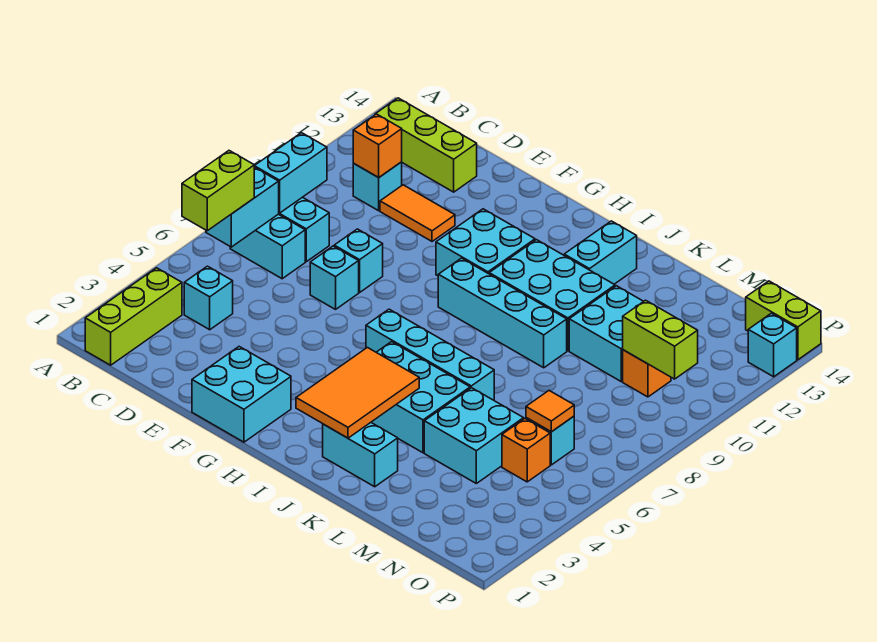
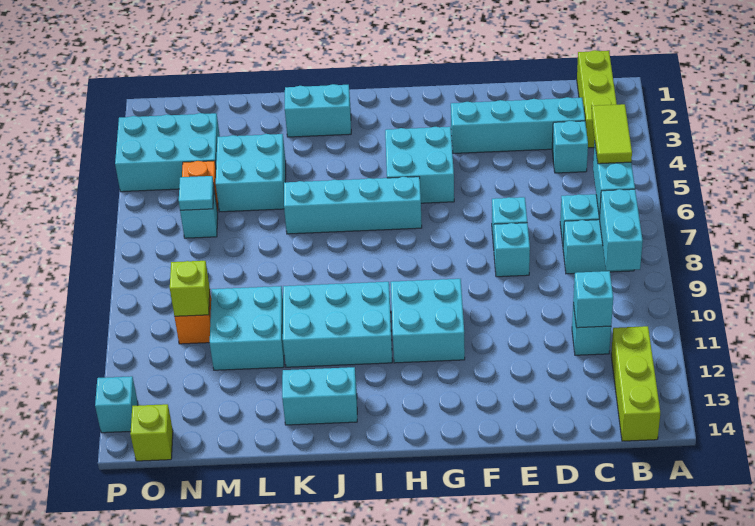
lime brick B5:B6 level 3 -> lime tile B5:B6 level 3
lime brick B13:D13 level 1 -> lime brick B12:B14 level 1
orange brick C11 level 2 -> cyan brick C11 level 2
orange tile D11:E11 level 1 -> none
cyan brick F1:G2 level 1 -> cyan brick G4:H5 level 1
cyan brick H9:K9 level 1 -> cyan brick C3:F3 level 1
orange tile I2:J4 level 2 -> none
cyan brick I4:K5 level 1 -> cyan brick N3:P4 level 1
cyan brick J12:J13 level 1 -> cyan brick J13:K13 level 1
orange tile N6 level 2 -> cyan tile N6 level 2
lime brick N10:O10 level 2 -> lime brick N10 level 2
lime brick O14:P14 level 1 -> lime brick O14 level 1

